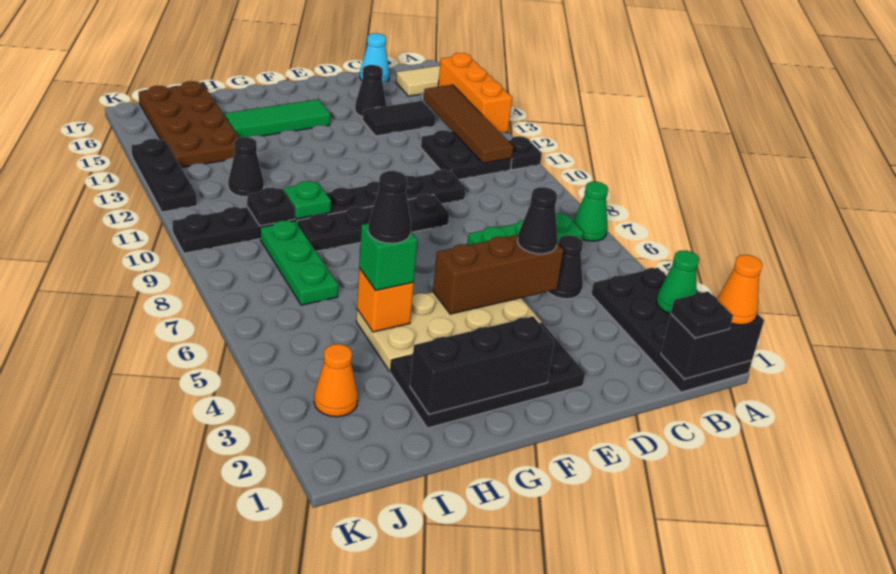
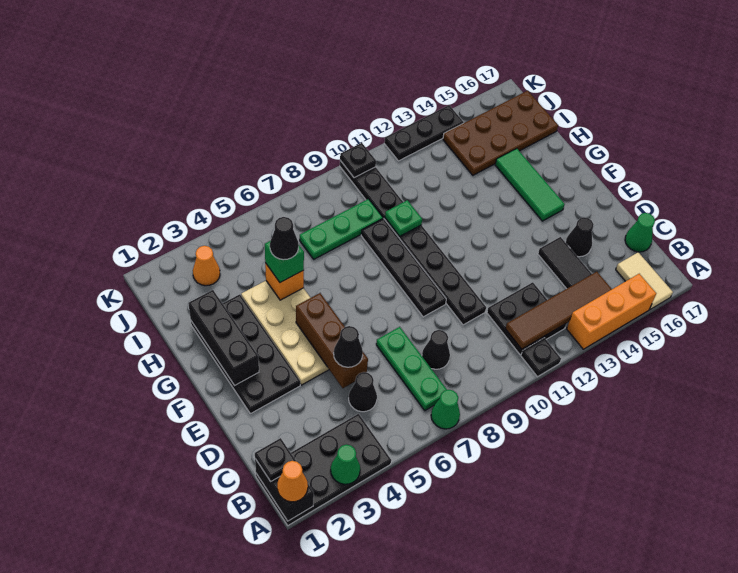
cyan cone C17 level 1 -> green cone C17 level 1
black plate I10 level 2 -> black plate K10 level 2
black cone I12 level 1 -> black cone C8 level 1

